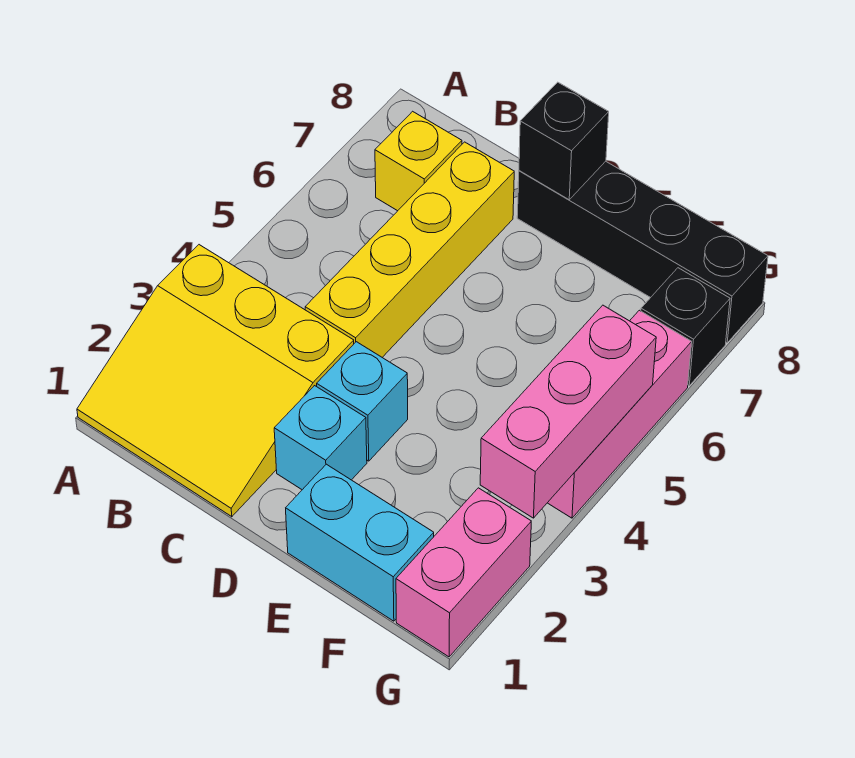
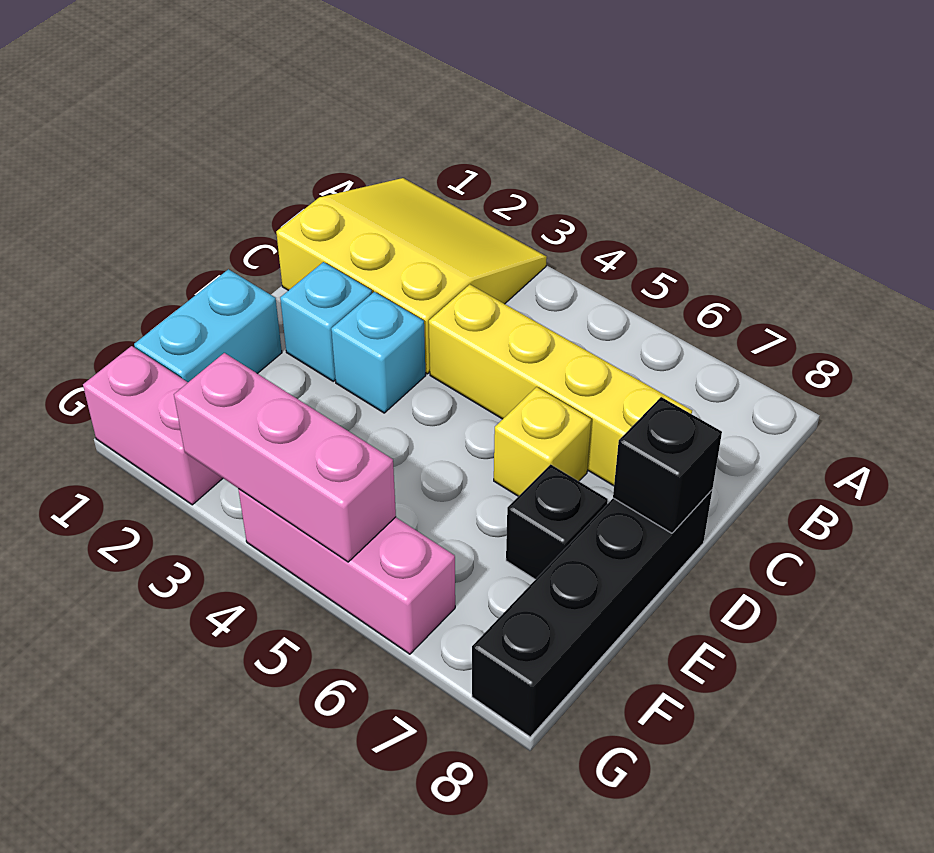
yellow slope A1:C3 level 1 top 3 -> yellow slope A1:C3 level 1 top C
yellow brick B7 level 1 -> yellow brick D6 level 1
black brick G7 level 1 -> black brick E7 level 1

